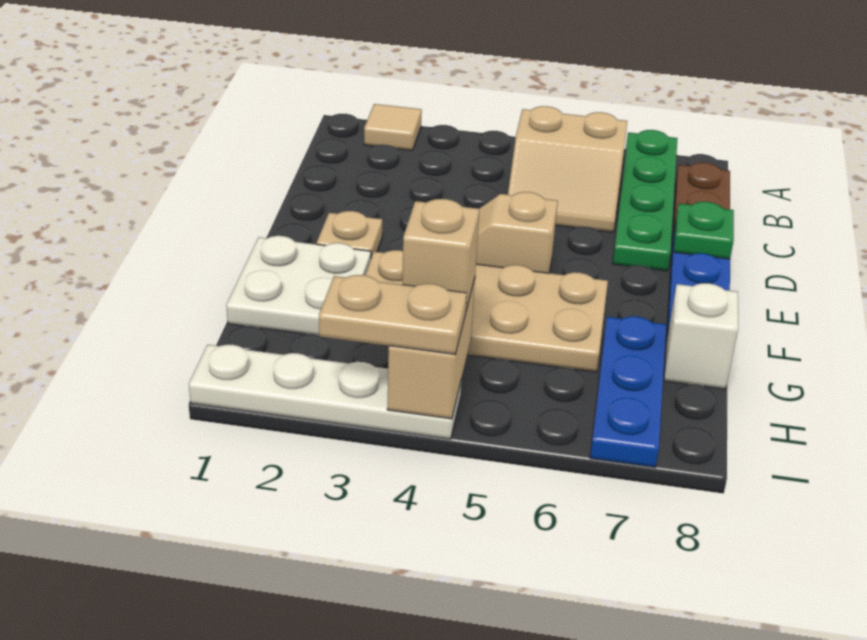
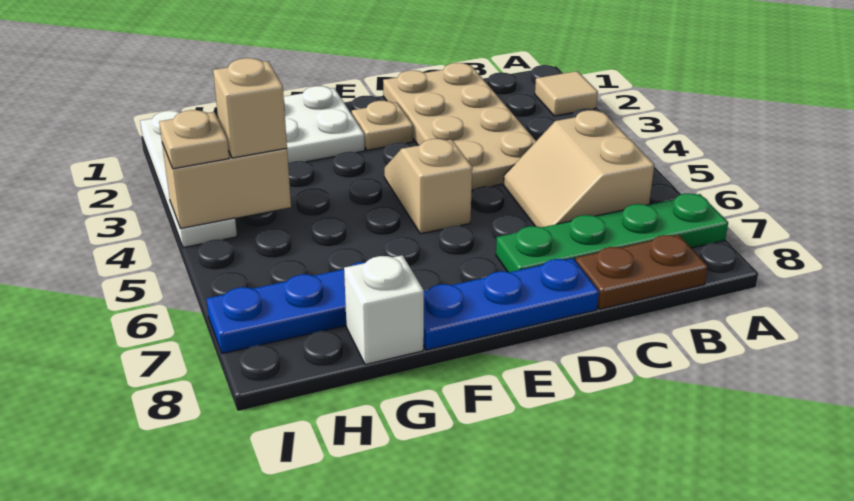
green plate D8 level 2 -> none
tan plate F3:G6 level 1 -> tan plate C1:D4 level 1
tan plate I3:I4 level 3 -> tan plate I4 level 3

